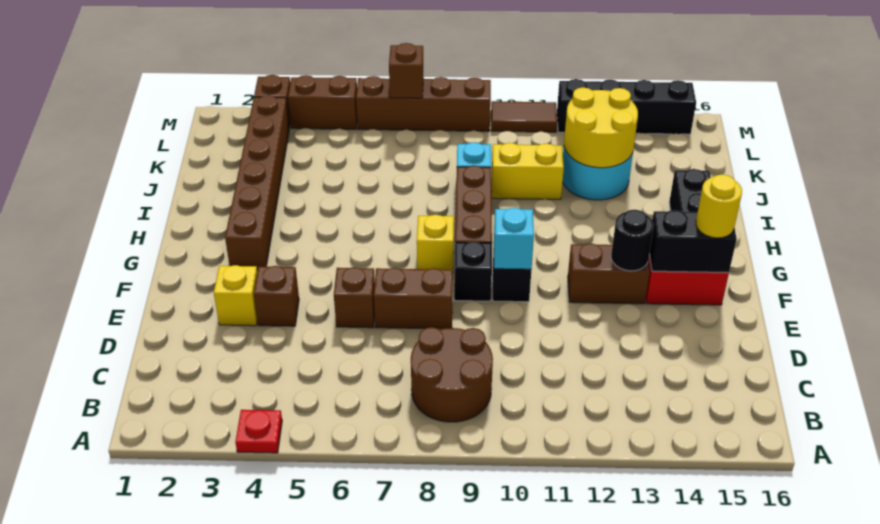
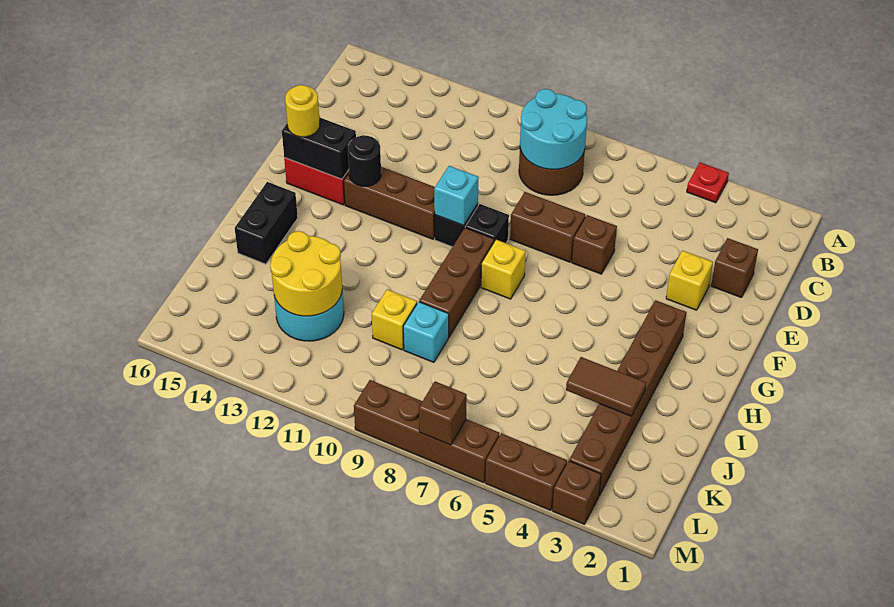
none -> cyan round brick B8:C9 level 2
brown brick E4 level 1 -> brown brick D2 level 1
brown brick F12:F13 level 1 -> brown brick F11:F13 level 1
yellow brick J10:J11 level 1 -> yellow brick J10 level 1
brown tile M10:M11 level 1 -> brown tile J3:J4 level 2
black brick M12:M15 level 1 -> none

